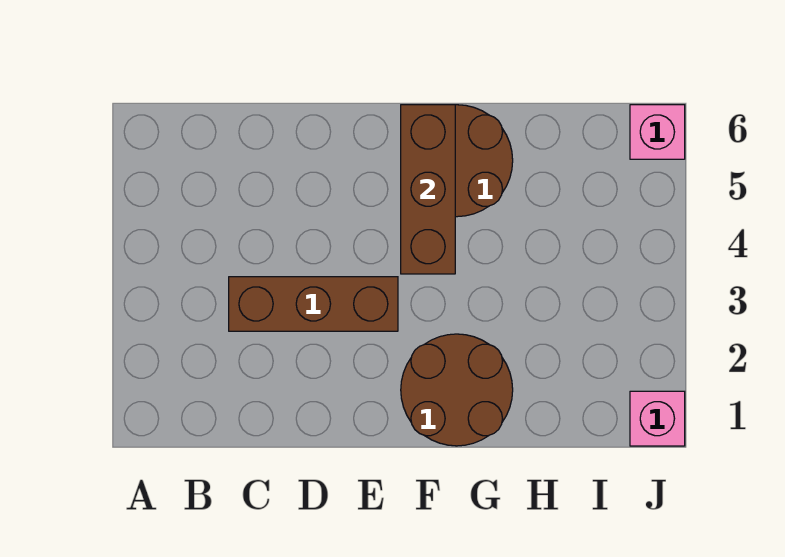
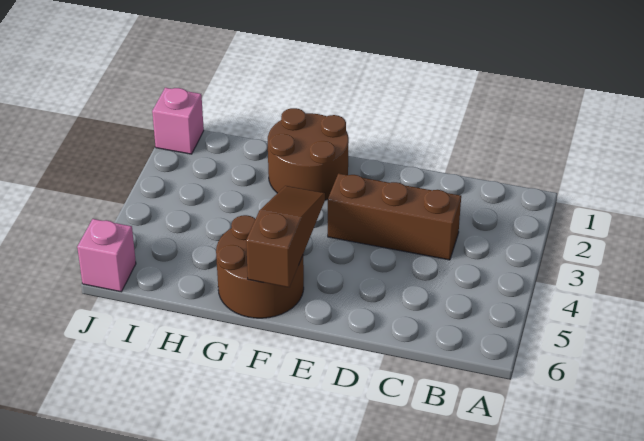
brown brick F4:F6 level 2 -> brown slope F4:F6 level 2 top 6

